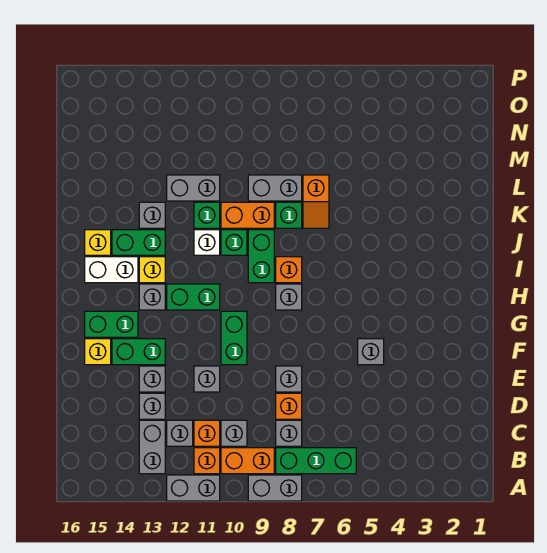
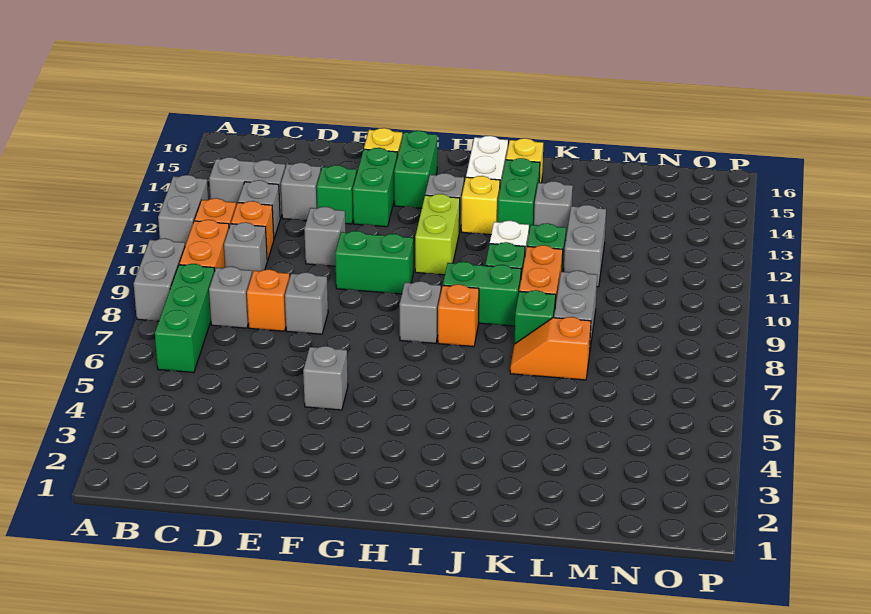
grey brick E13 level 1 -> green brick E13 level 1
green brick H11:H12 level 1 -> lime brick H11:H12 level 1

